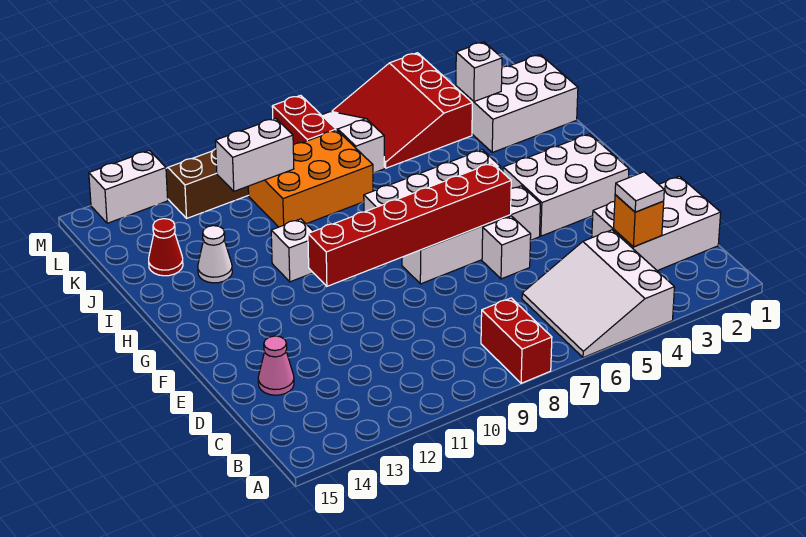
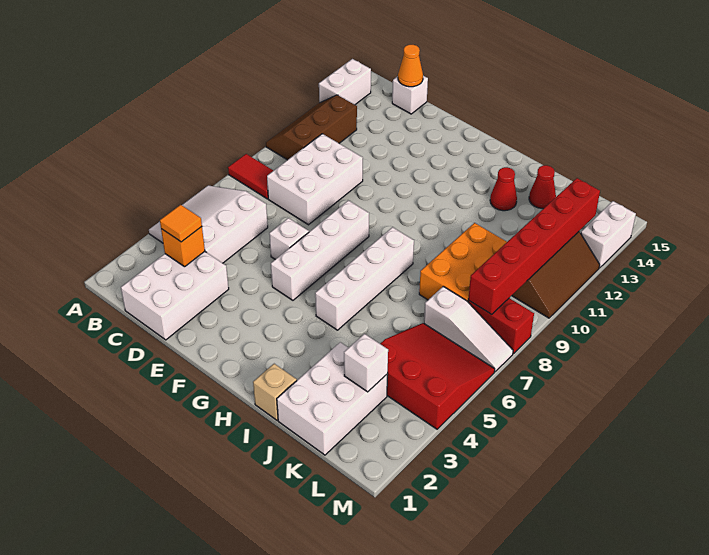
white slope A4:C6 level 1 top 4 -> white slope A4:C6 level 1 top C
red brick A8:B8 level 1 -> red tile A8:B8 level 1
none -> brown slope A10:B12 level 1 top B
white tile C3 level 3 -> orange tile C3 level 3
none -> orange cone C15 level 2
pink cone D14 level 1 -> none
white brick F2:G4 level 1 -> white brick C8:D10 level 1
red brick F6:F11 level 2 -> red brick L8:L13 level 2
white brick H11 level 1 -> white brick C15 level 1
none -> tan brick I1 level 1
white cone I13 level 1 -> red cone I13 level 1
white brick K10:K11 level 2 -> white brick A13:A14 level 1

